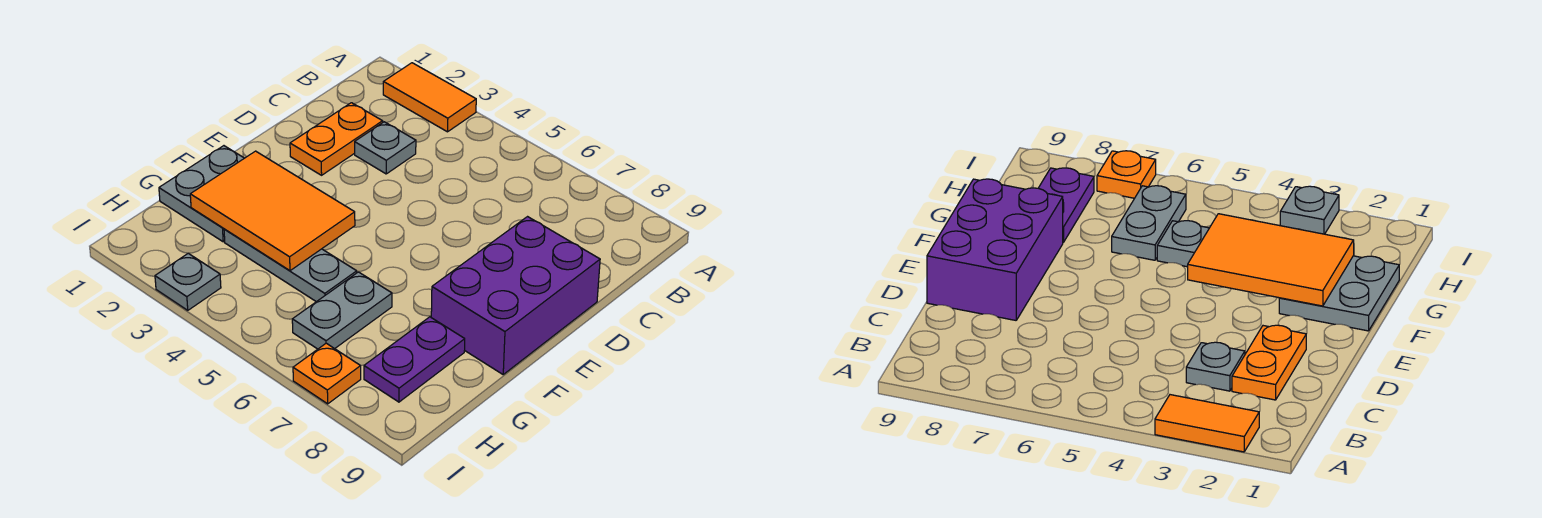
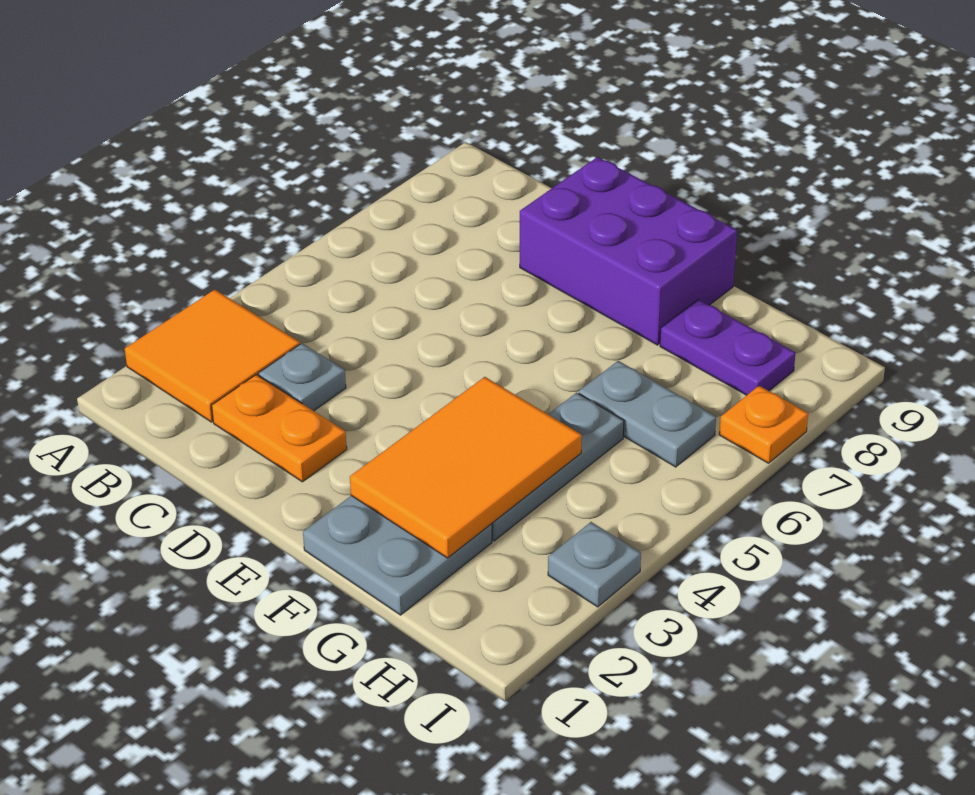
orange tile A2:A3 level 1 -> orange tile A2:B3 level 1

